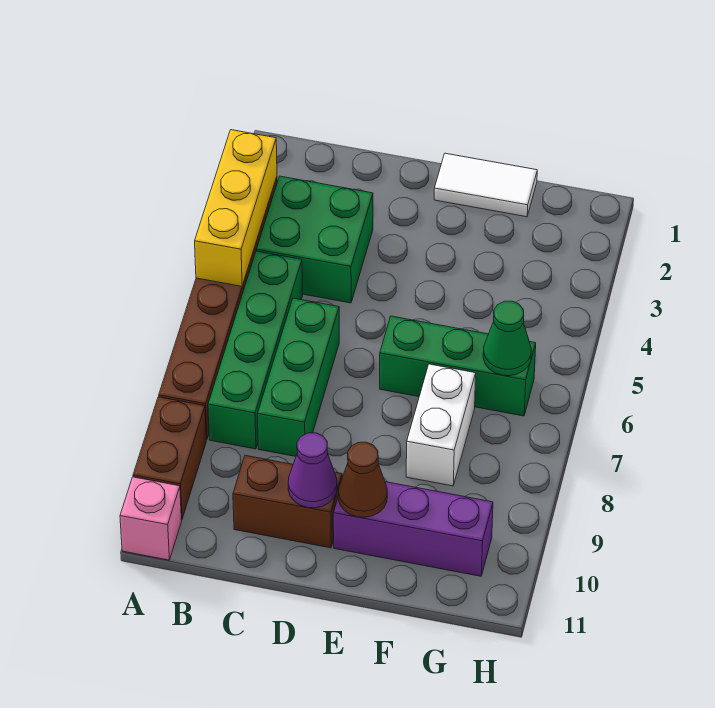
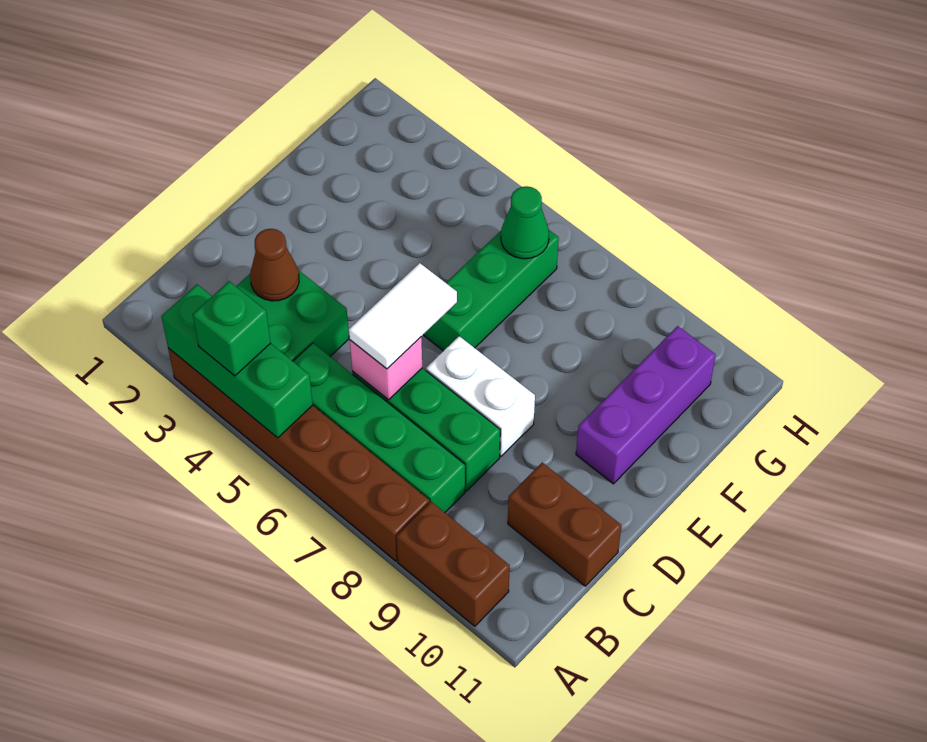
yellow brick A3:A5 level 2 -> green brick A3:A5 level 2
none -> green brick A4 level 3
pink brick A11 level 1 -> pink brick C6 level 2
brown brick C10:D10 level 1 -> brown brick C10:C11 level 1
purple cone D10 level 2 -> none
white tile E1:F1 level 1 -> white tile C6:D6 level 3
brown cone E10 level 2 -> brown cone C3 level 2
white brick F7:F8 level 1 -> white brick D7:D8 level 1

